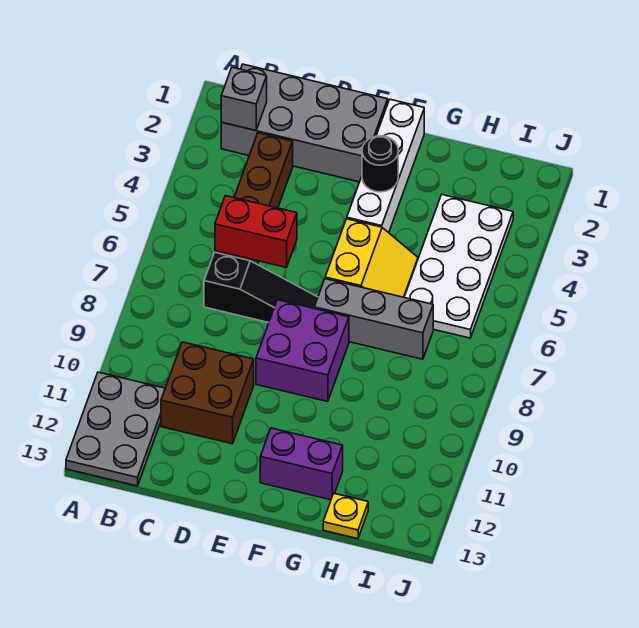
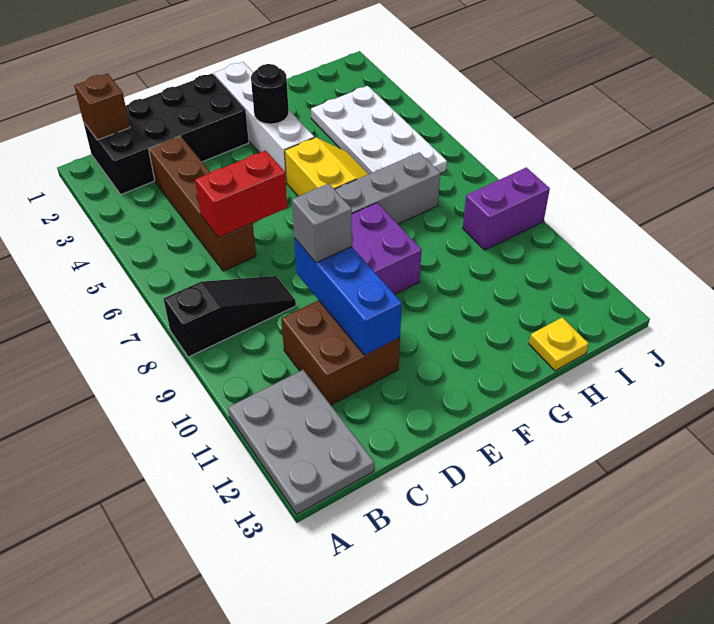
grey brick B1:E2 level 1 -> black brick B1:E2 level 1
none -> brown brick B1 level 2
grey brick B2 level 2 -> grey brick D9 level 3
black slope C7:E7 level 1 top C -> black slope A8:C8 level 1 top A
none -> blue brick D9:D11 level 2
purple brick F12:G12 level 1 -> purple brick I9:J9 level 1

